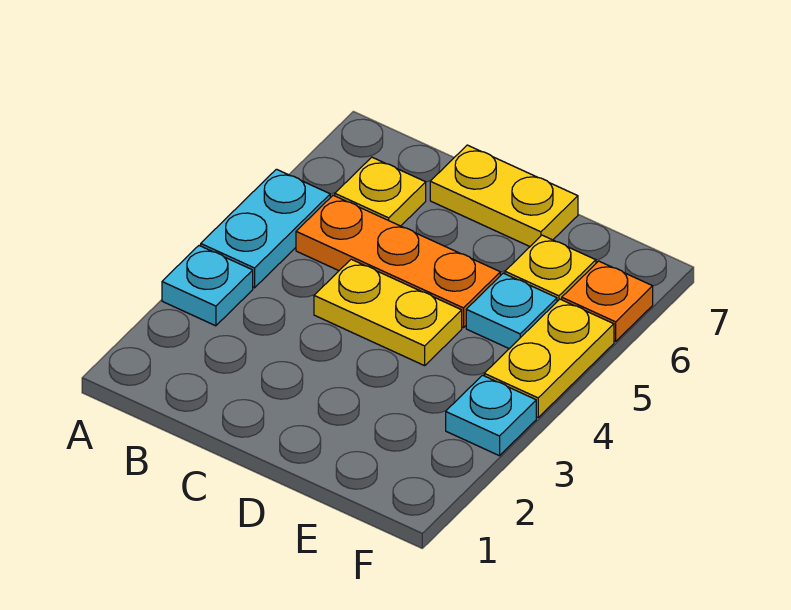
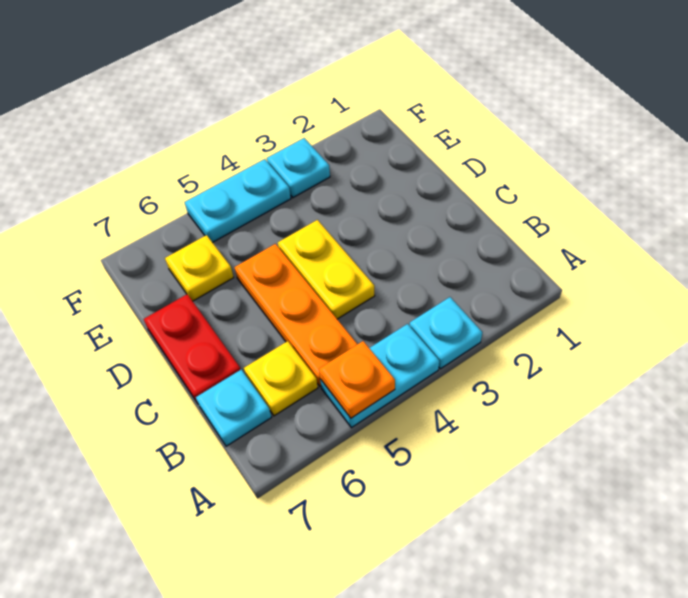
yellow plate C7:D7 level 1 -> red plate C7:D7 level 1
cyan plate E5 level 1 -> cyan plate B7 level 1
yellow plate F4:F5 level 1 -> cyan plate F4:F5 level 1
orange plate F6 level 1 -> orange plate A5 level 2

